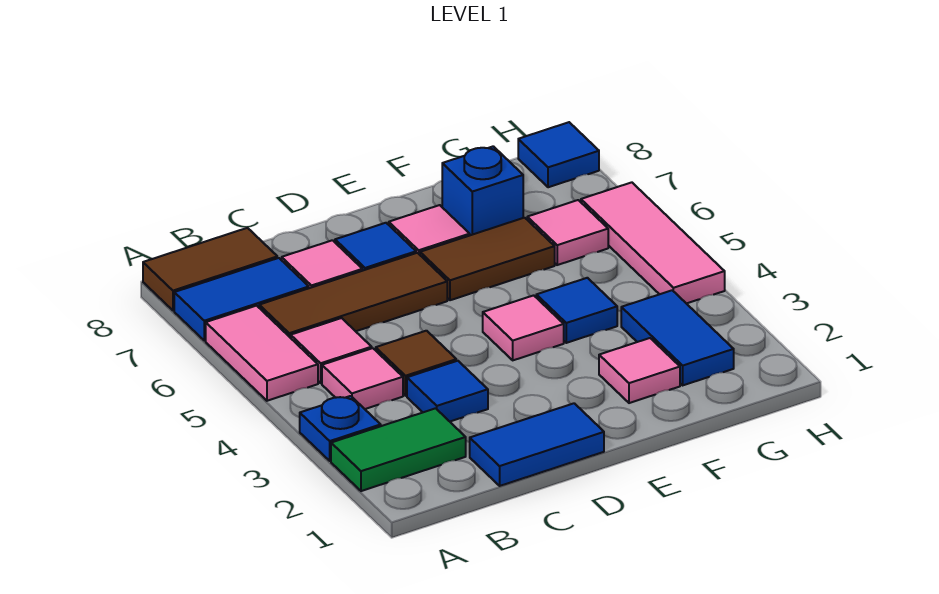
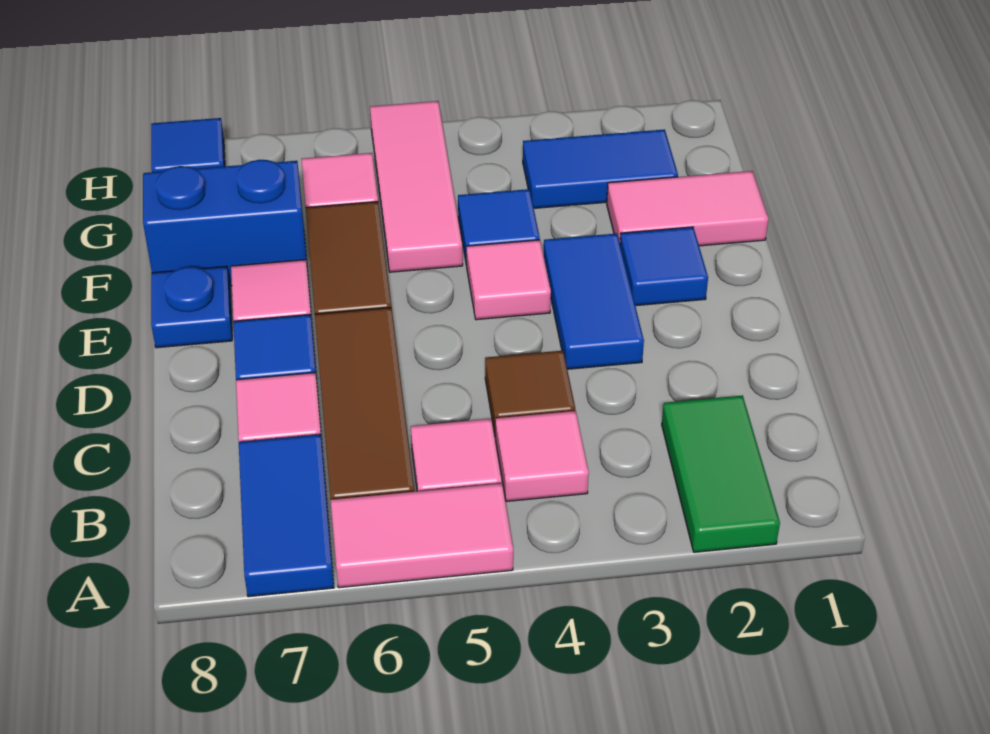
blue plate A3 level 1 -> blue plate E8 level 1
brown tile A8:B8 level 1 -> none
blue tile C1:D1 level 1 -> blue tile D3:E3 level 1
blue tile C3 level 1 -> blue tile E2 level 1
pink tile F2 level 1 -> pink tile F1:F2 level 1
blue brick F7 level 1 -> blue brick F7:F8 level 1
pink tile H4:H6 level 1 -> pink tile F5:H5 level 1

